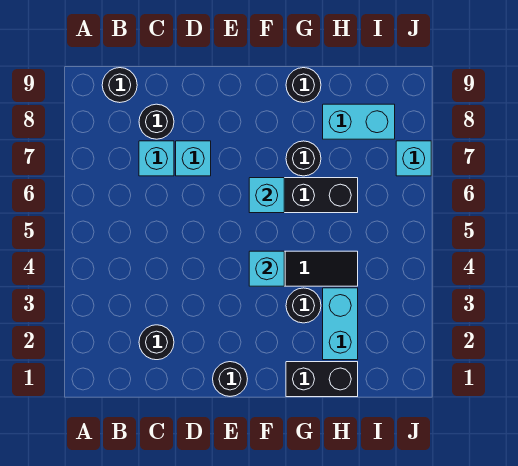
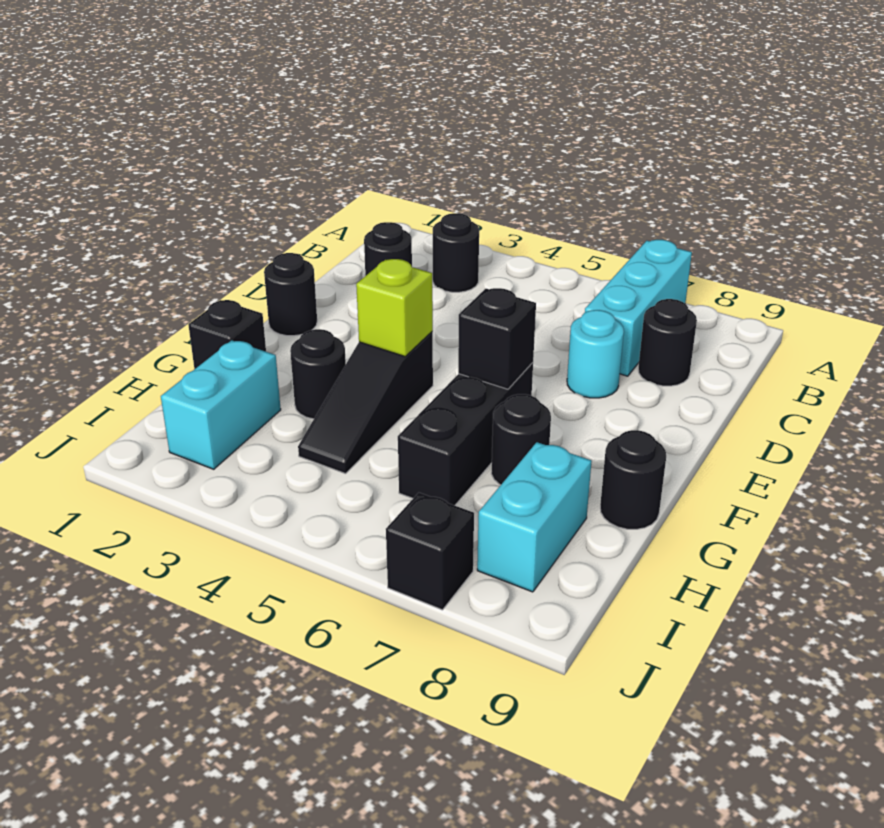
black round brick B9 level 1 -> black round brick B3 level 1
cyan brick C7 level 1 -> cyan brick A7:C7 level 1
cyan brick D7 level 1 -> cyan round brick D7 level 1
cyan brick F4 level 2 -> lime brick F4 level 2
cyan brick F6 level 2 -> black brick F6 level 2
black brick G1:H1 level 1 -> black brick G1 level 1
cyan brick H2:H3 level 1 -> cyan brick H2:I2 level 1
cyan brick J7 level 1 -> black brick J7 level 1

